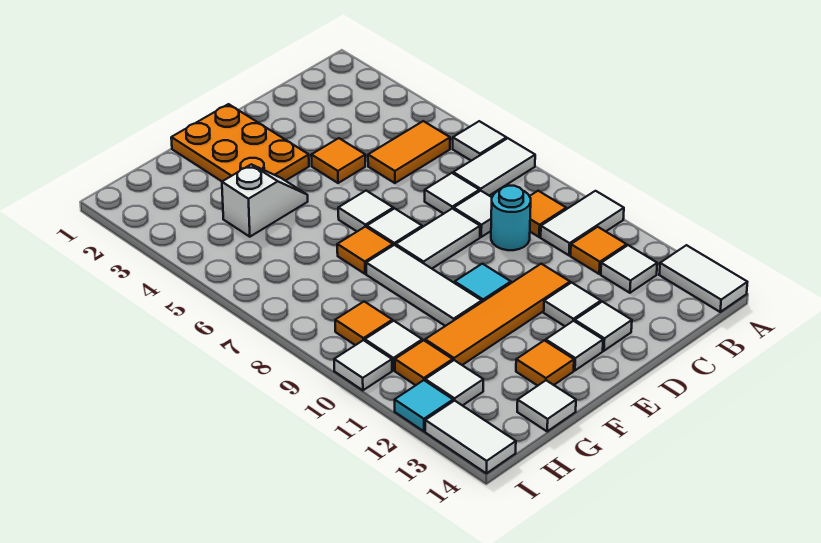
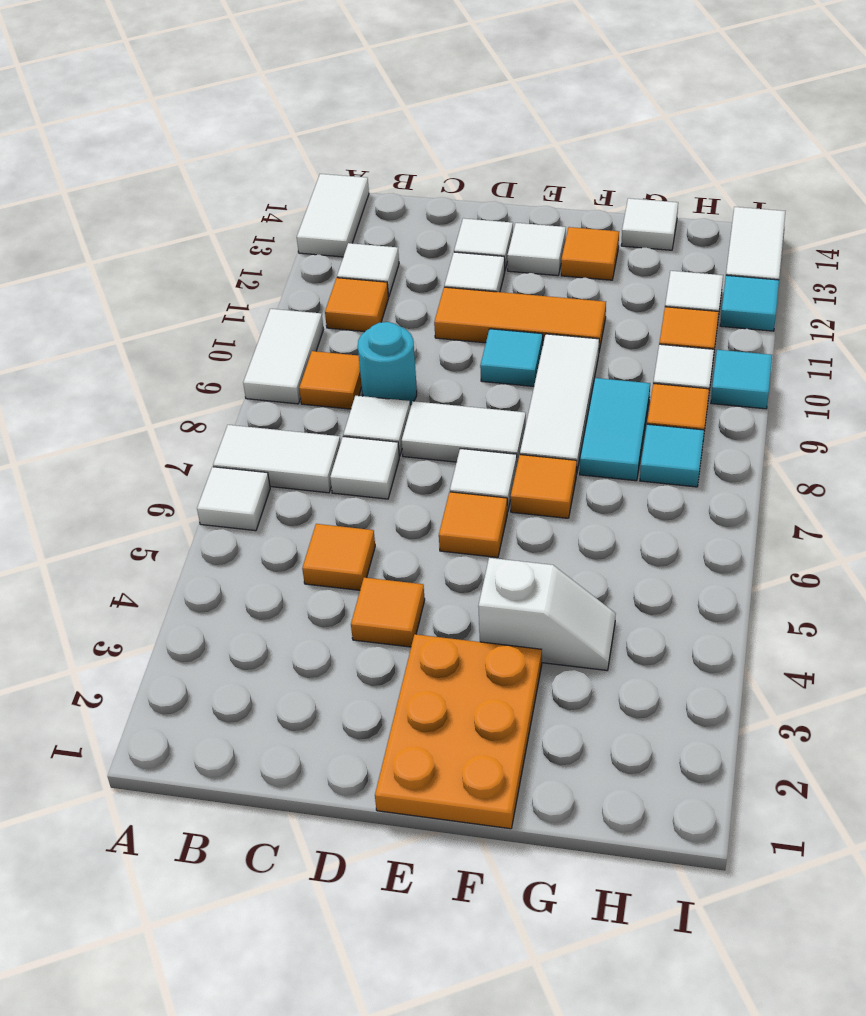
white tile A10:B10 level 1 -> white tile A9:A10 level 1
orange tile B5:C5 level 1 -> orange tile C5 level 1
orange tile D11:G11 level 1 -> orange tile D11:F11 level 1
white tile E6 level 1 -> orange tile E6 level 1
white slope F4:G4 level 1 top G -> white slope F4:G4 level 1 top F
none -> cyan tile G8:G9 level 1
none -> cyan tile H8 level 1
white tile I10 level 1 -> cyan tile I10 level 1

